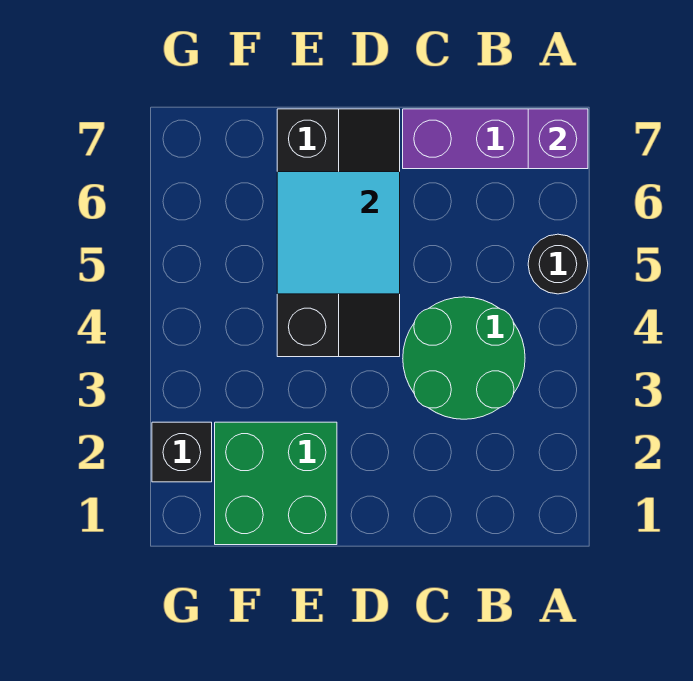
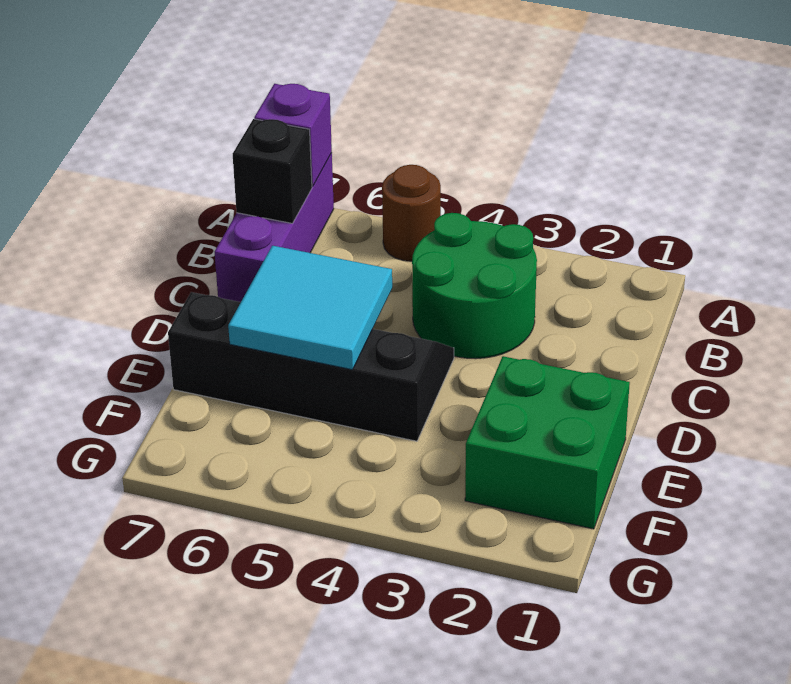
black round brick A5 level 1 -> brown round brick A5 level 1
black brick G2 level 1 -> black brick B7 level 2

